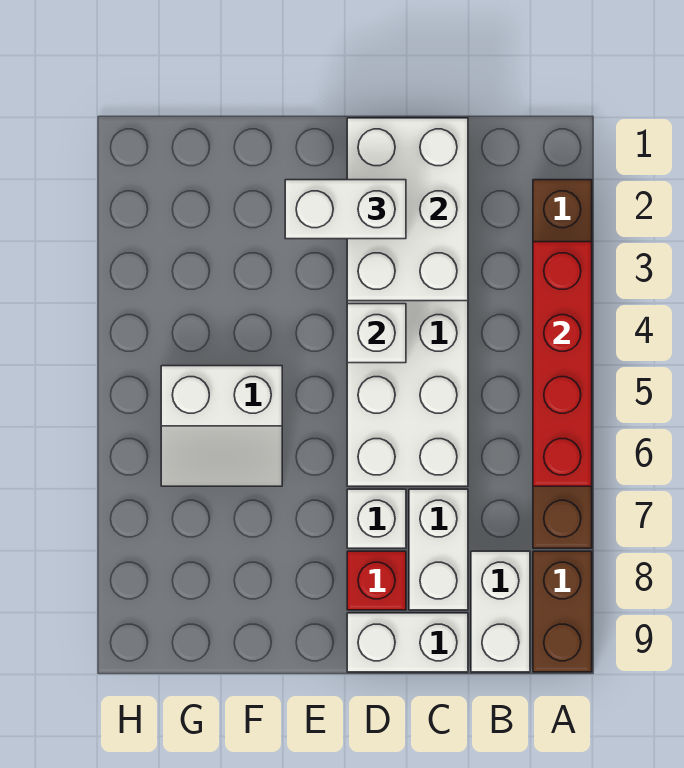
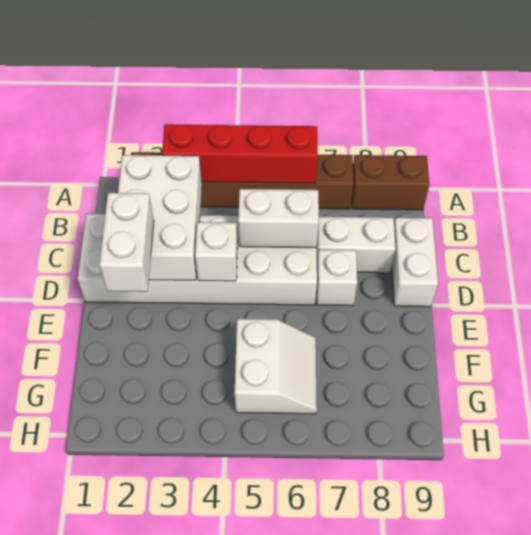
white brick B8:B9 level 1 -> white brick C5:C6 level 2
white brick C1:D3 level 2 -> white brick B2:D3 level 2
red brick D8 level 1 -> none

